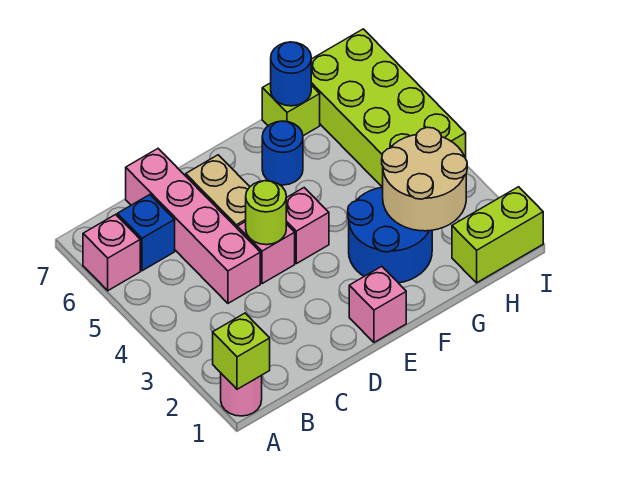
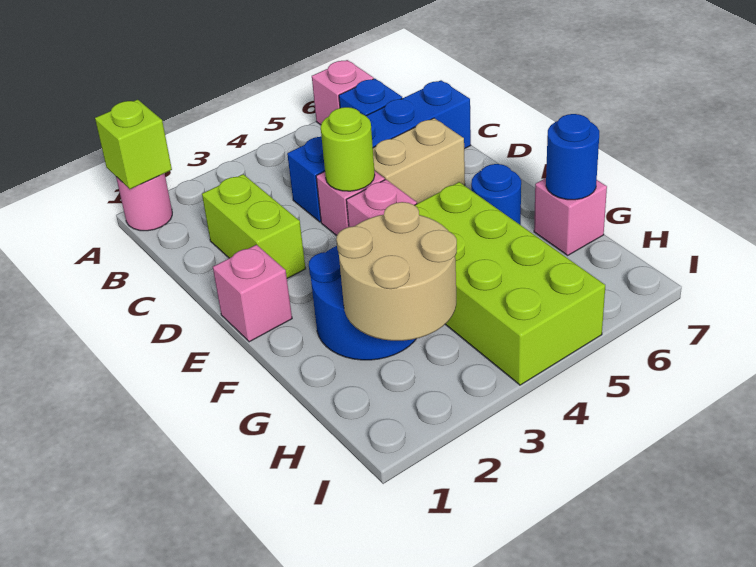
pink brick C4:C7 level 1 -> blue brick C4:C7 level 1
lime brick G7 level 1 -> pink brick G7 level 1
lime brick H1:I1 level 1 -> lime brick C2:D2 level 1
lime brick H4:I7 level 1 -> lime brick F4:I5 level 1

